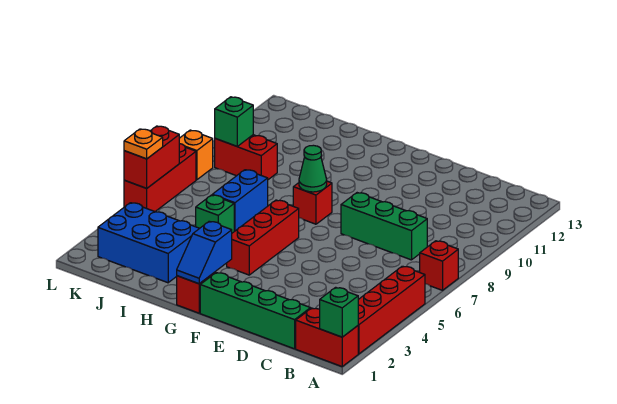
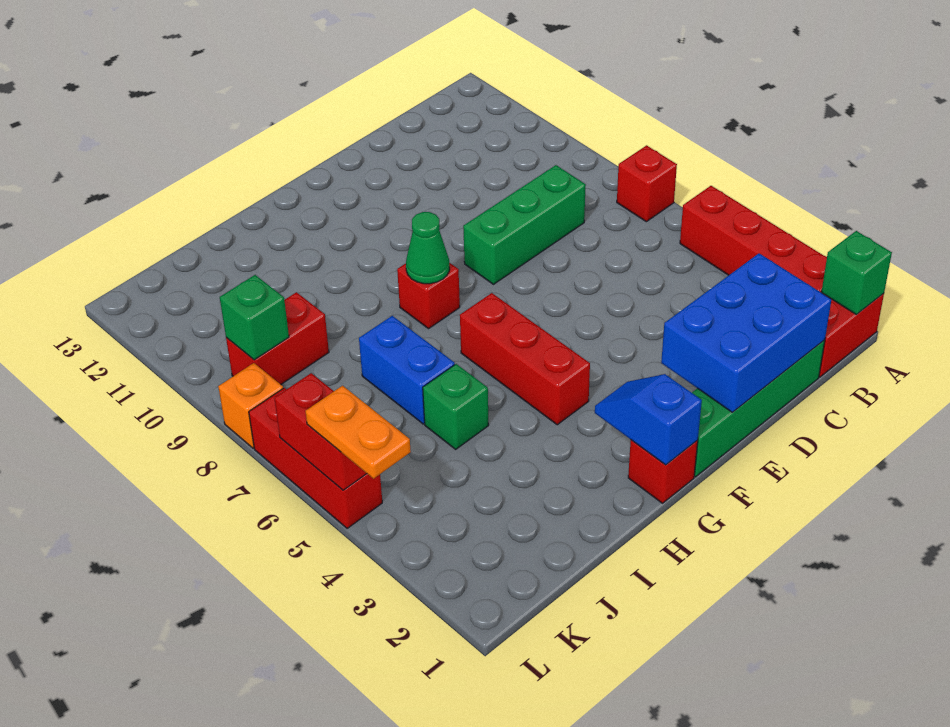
blue slope G1:G2 level 2 top 2 -> blue slope G1:G2 level 2 top 1
blue brick I2:K3 level 1 -> blue brick C1:E2 level 2
orange plate L5 level 3 -> orange plate L4:L5 level 3

